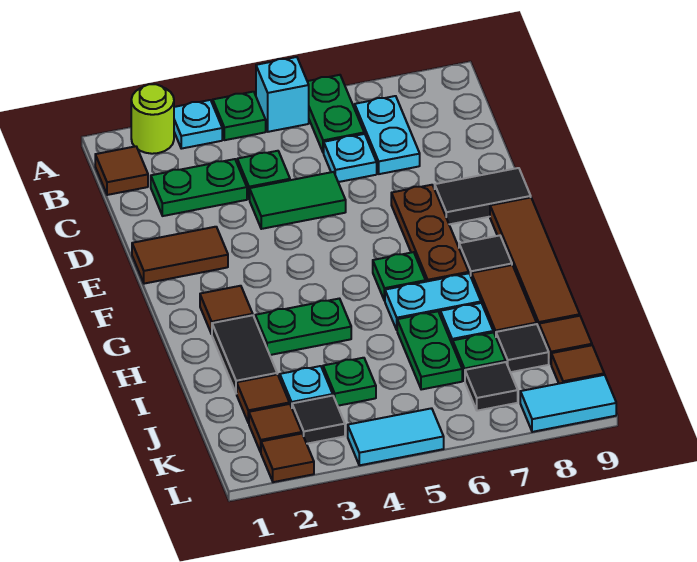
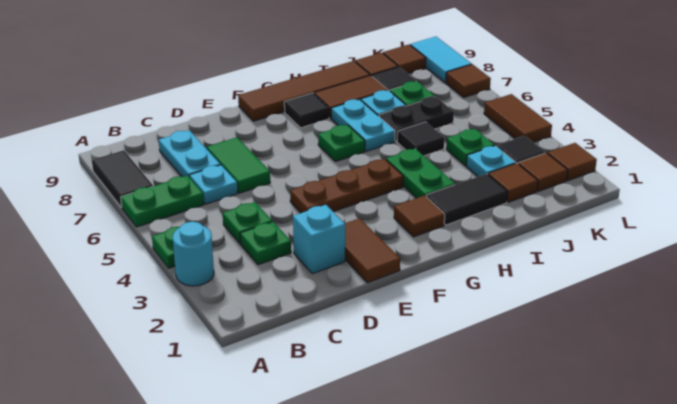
lime round brick A2 level 1 -> none
cyan plate A3 level 1 -> cyan round brick A3 level 1
cyan brick A5 level 1 -> cyan brick D2 level 1
brown tile B1 level 1 -> brown tile L7 level 1
cyan plate B7:C7 level 1 -> cyan plate C7:C8 level 1
green plate C2:C3 level 1 -> green plate C3 level 1
green tile D4:D5 level 1 -> green tile D6:D7 level 1
brown plate E7:G7 level 1 -> brown plate E4:G4 level 1
black tile E8:E9 level 1 -> black tile A7:A8 level 1
green plate I6:J6 level 1 -> black plate I6:J6 level 1
black tile K7 level 1 -> black tile I5 level 1
cyan tile L4:L5 level 1 -> brown tile L4:L5 level 1

